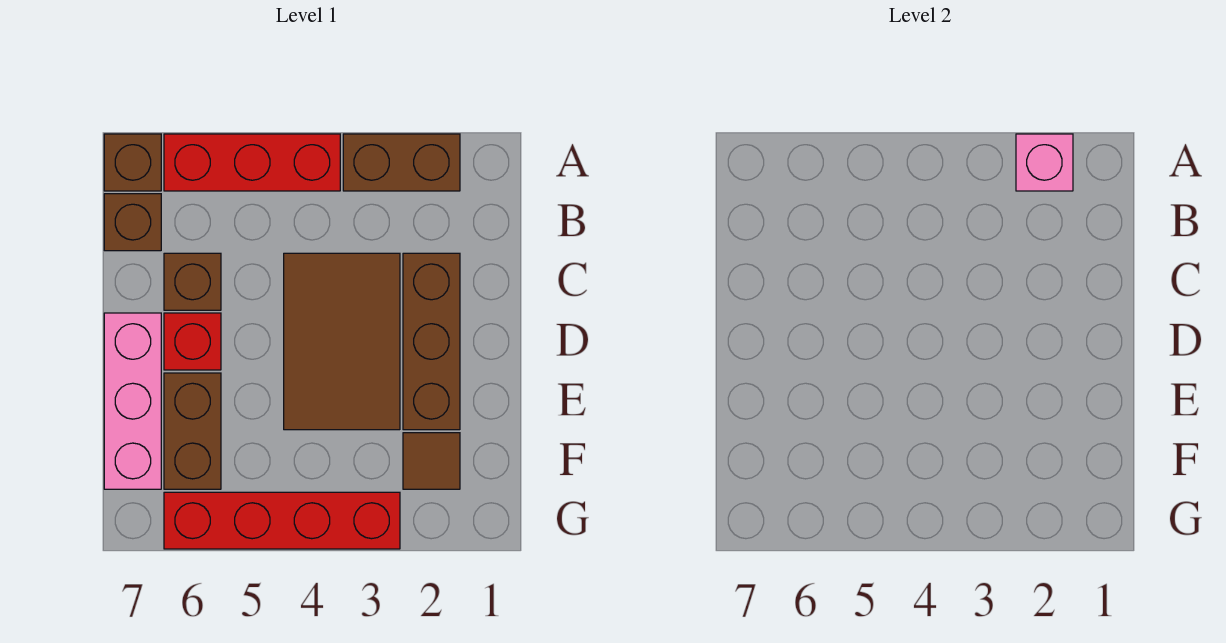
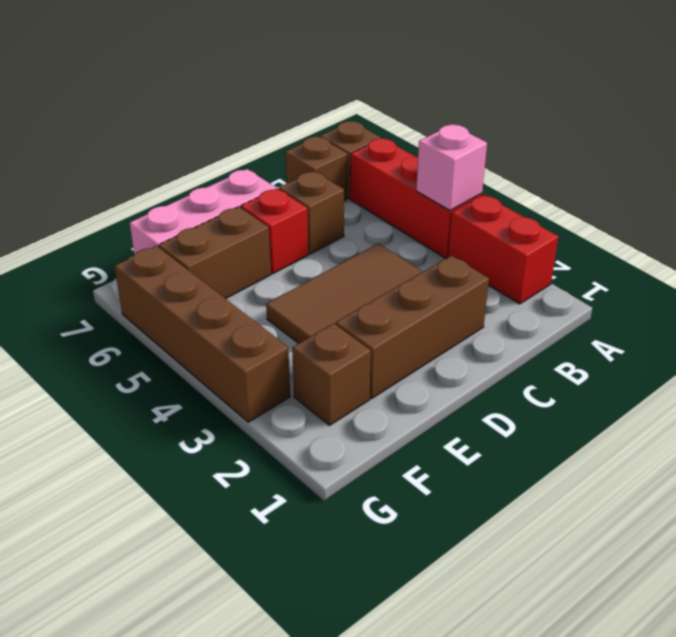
brown brick A2:A3 level 1 -> red brick A2:A3 level 1
pink brick A2 level 2 -> pink brick A4 level 2
brown tile F2 level 1 -> brown brick F2 level 1
red brick G3:G6 level 1 -> brown brick G3:G6 level 1

